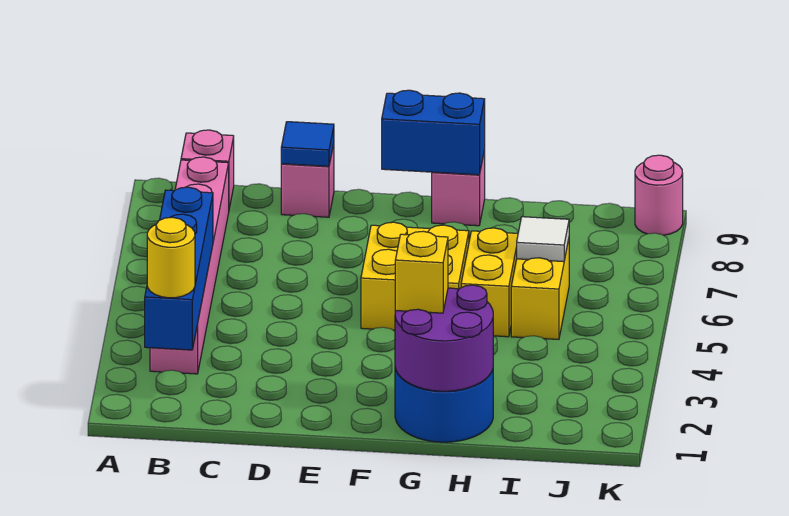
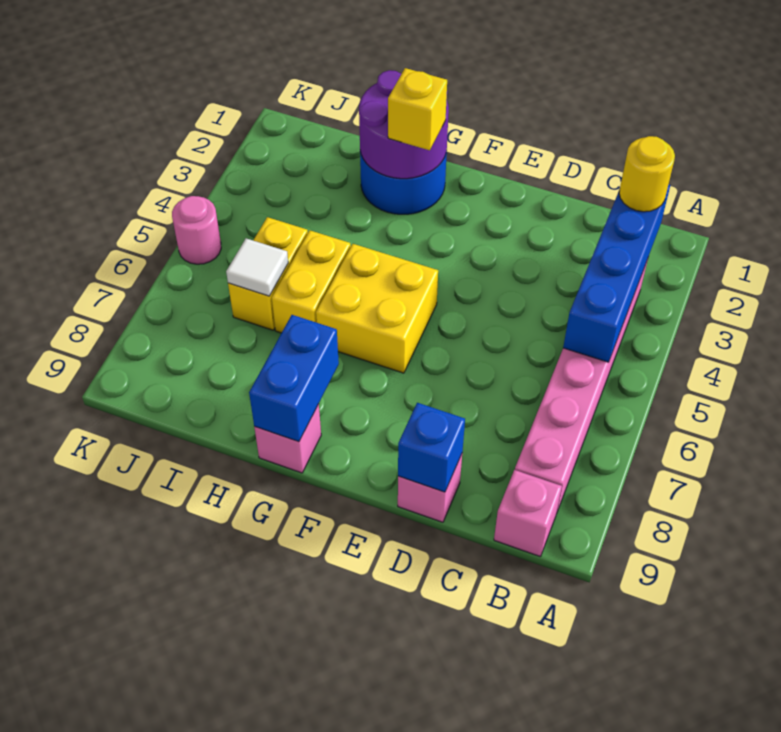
blue tile D9 level 2 -> blue brick D9 level 2
blue brick F9:G9 level 2 -> blue brick G8:G9 level 2
pink round brick K9 level 1 -> pink round brick K5 level 1

